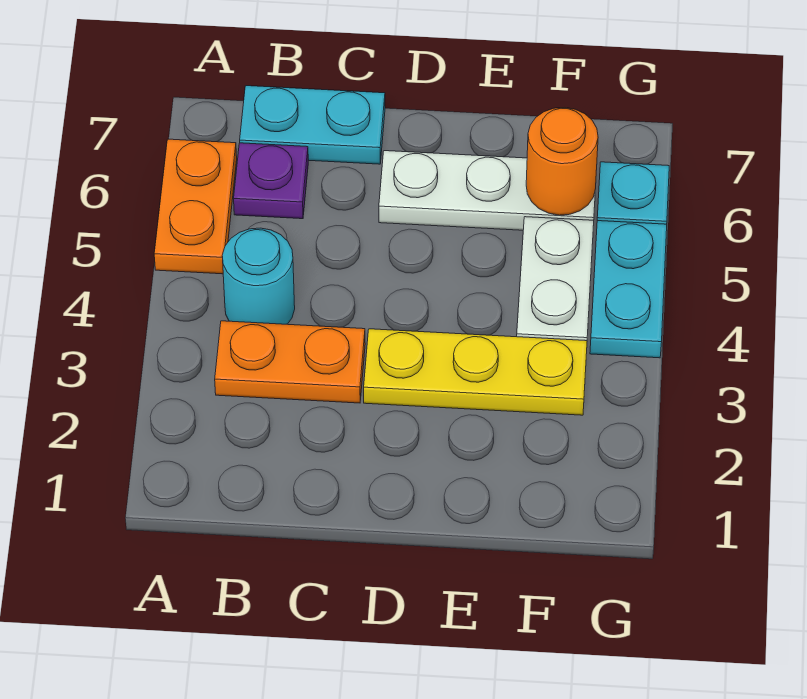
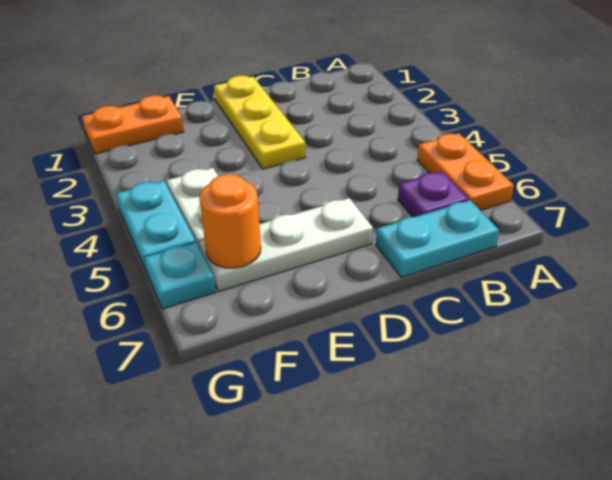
orange plate B3:C3 level 1 -> orange plate F1:G1 level 1
cyan round brick B4 level 1 -> none
yellow plate D3:F3 level 1 -> yellow plate D1:D3 level 1

